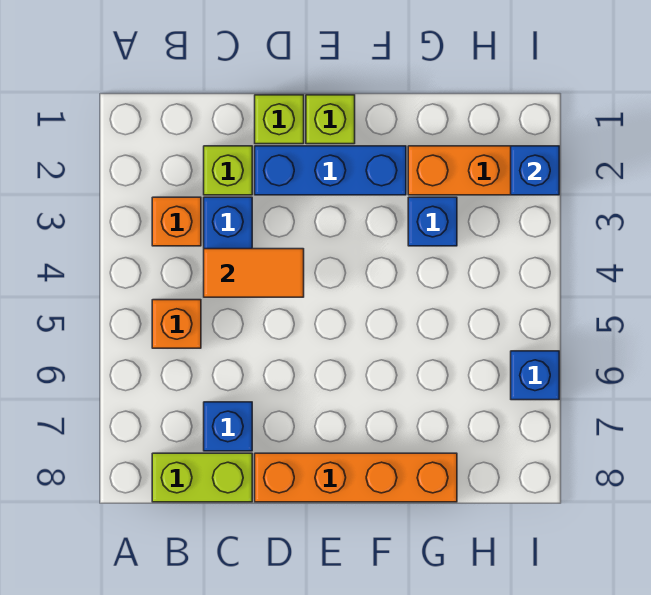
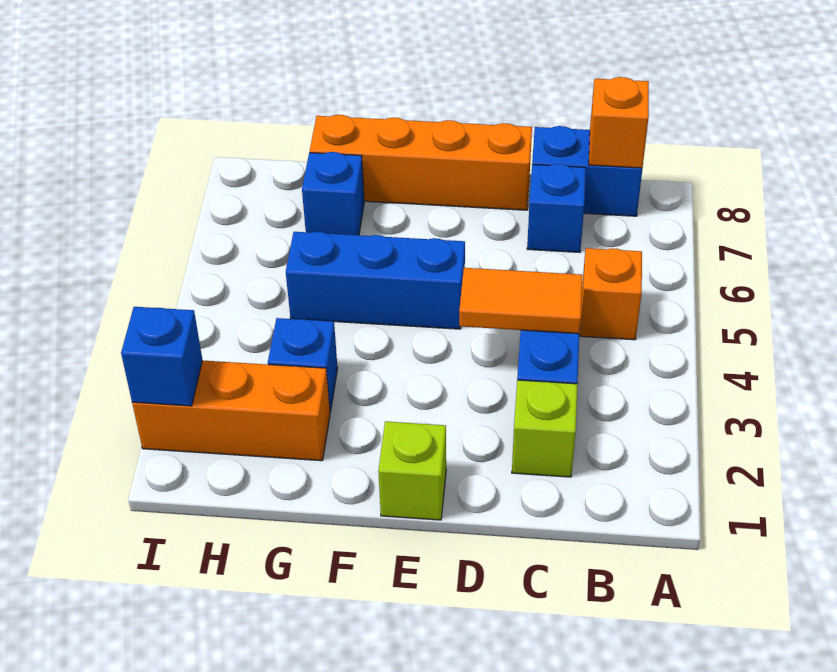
orange brick B3 level 1 -> orange brick B8 level 2
lime brick B8:C8 level 1 -> blue brick B8:C8 level 1
lime brick D1 level 1 -> none
blue brick D2:F2 level 1 -> blue brick E5:G5 level 1
blue brick I6 level 1 -> blue brick G7 level 1

